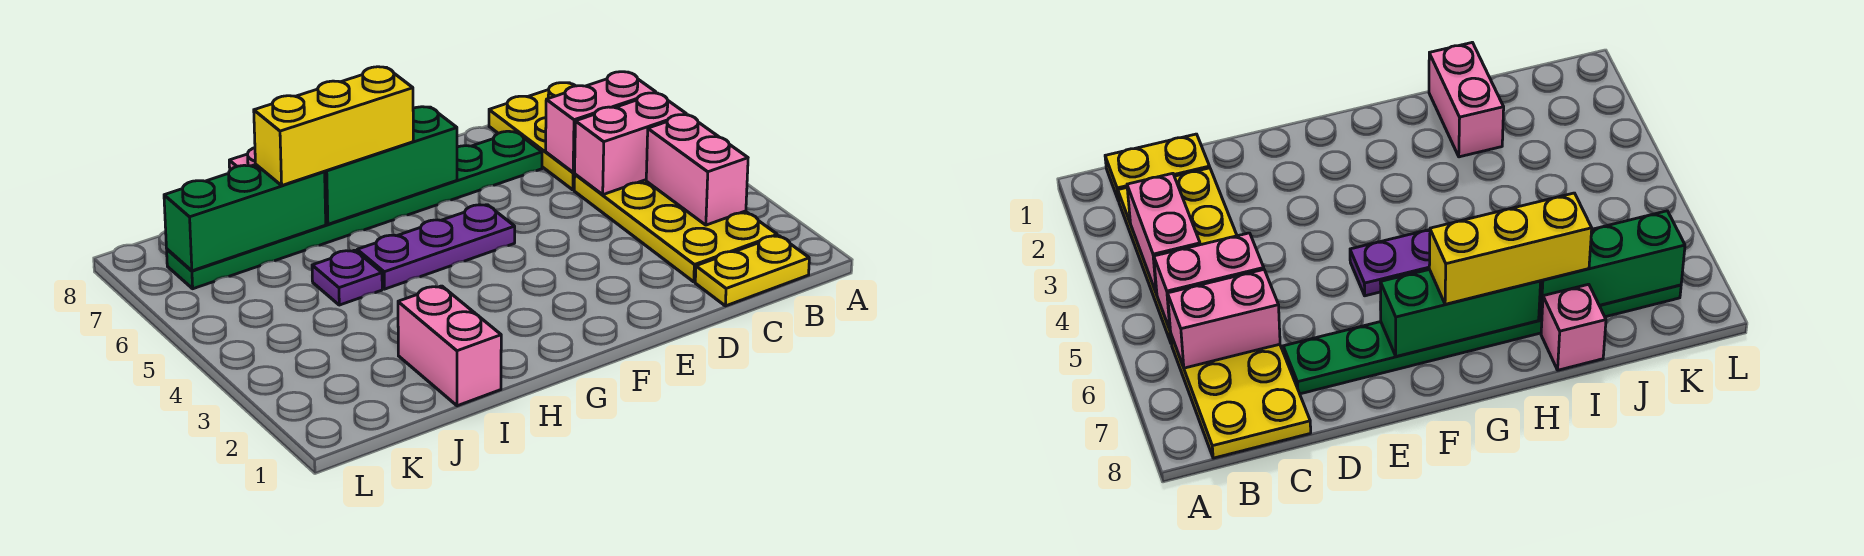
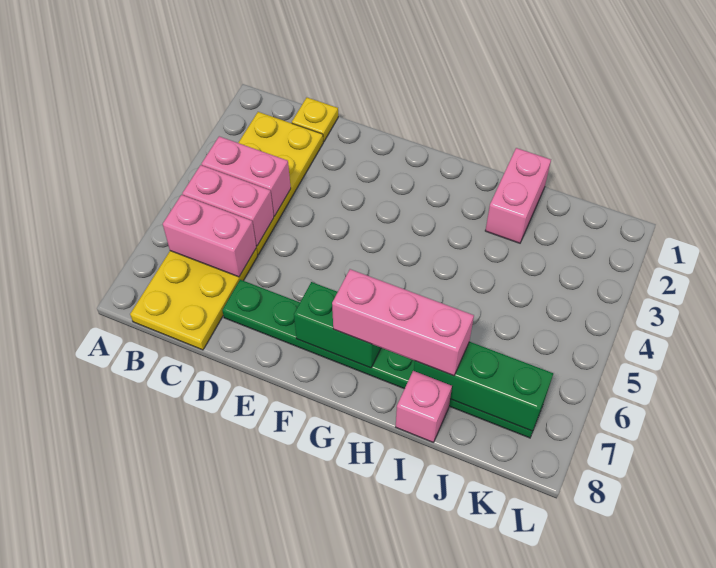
yellow plate B1:C1 level 1 -> yellow plate C1 level 1
pink brick B3:B4 level 2 -> pink brick B4:C4 level 2
purple plate F5:H5 level 1 -> none
green brick F7:H7 level 2 -> green brick F7:G7 level 2
yellow brick G7:I7 level 3 -> pink brick G7:I7 level 3
purple plate I5 level 1 -> none

